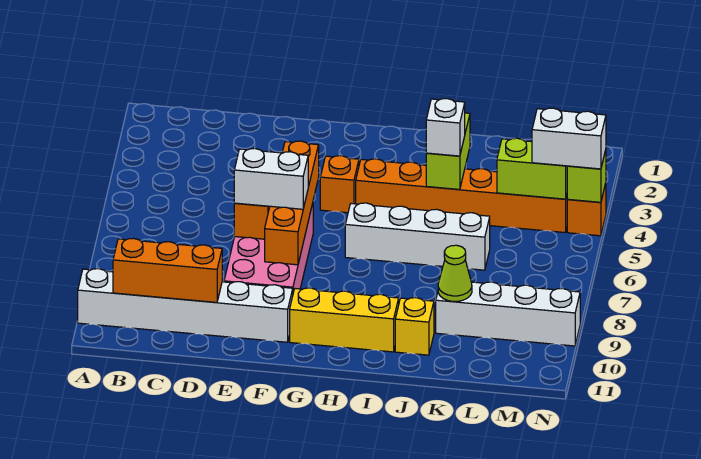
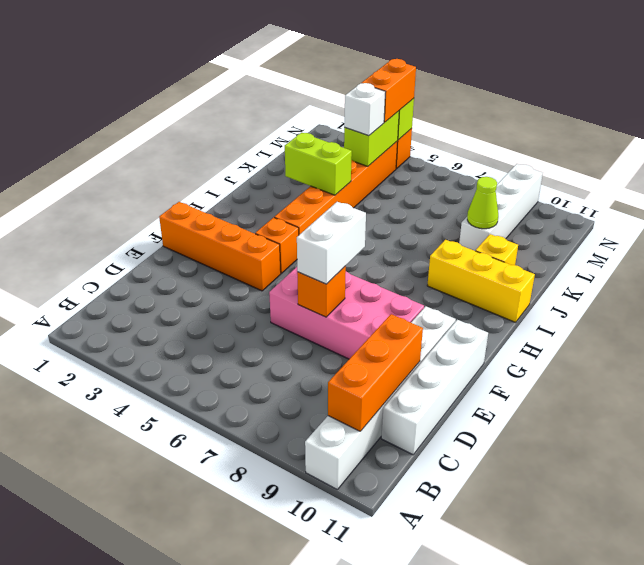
orange brick F5:F8 level 2 -> orange brick F1:F4 level 1
yellow brick G10:I10 level 1 -> yellow brick I9:I11 level 1
white brick H6:K6 level 1 -> white brick C11:F11 level 1
white brick J4 level 3 -> white brick L4 level 3
white brick M4:N4 level 3 -> orange brick M4:N4 level 3

